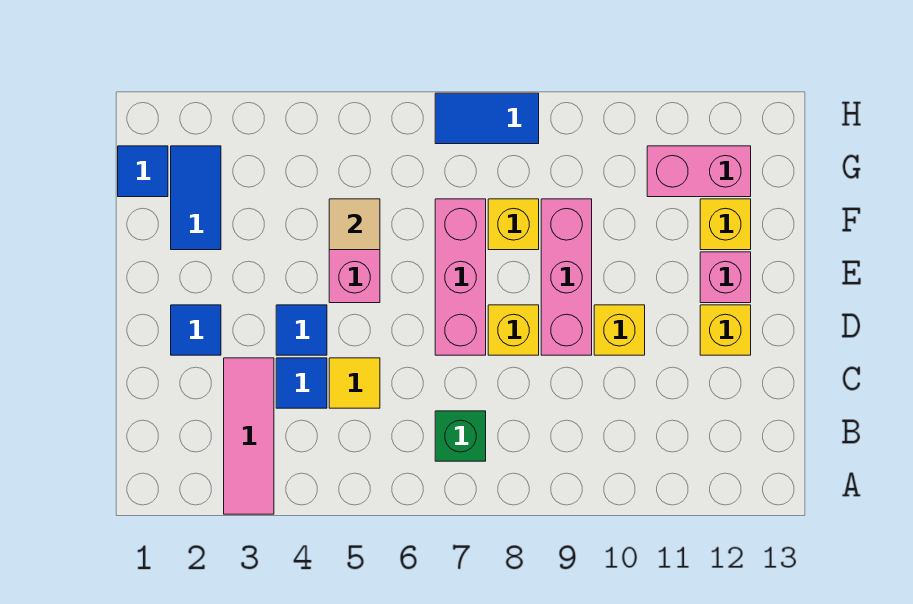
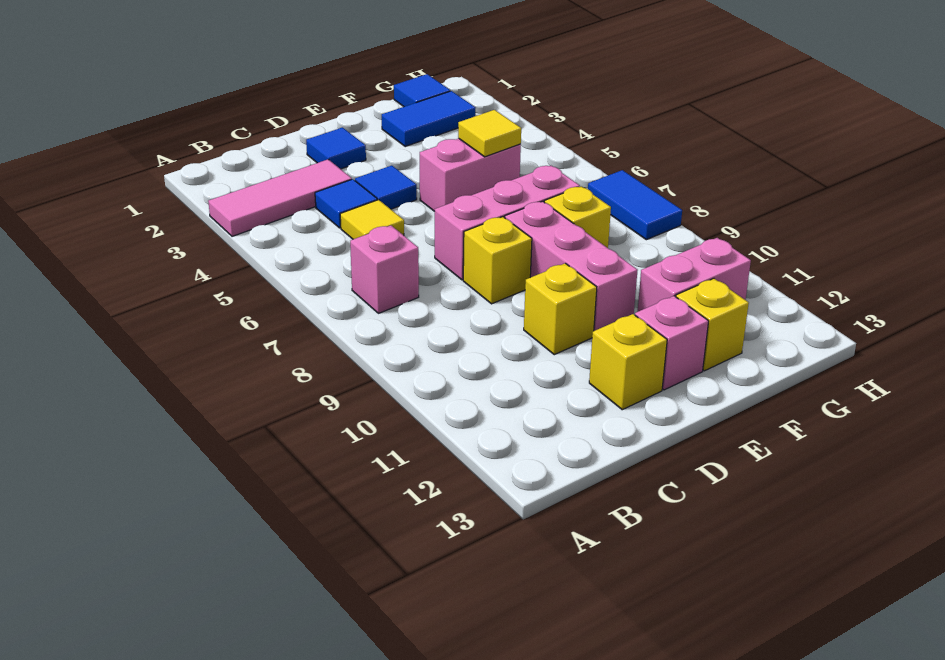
green brick B7 level 1 -> pink brick B7 level 1
pink brick D9:F9 level 1 -> pink brick E8:E10 level 1
tan tile F5 level 2 -> yellow tile F5 level 2
pink brick G11:G12 level 1 -> pink brick F11:G11 level 1

